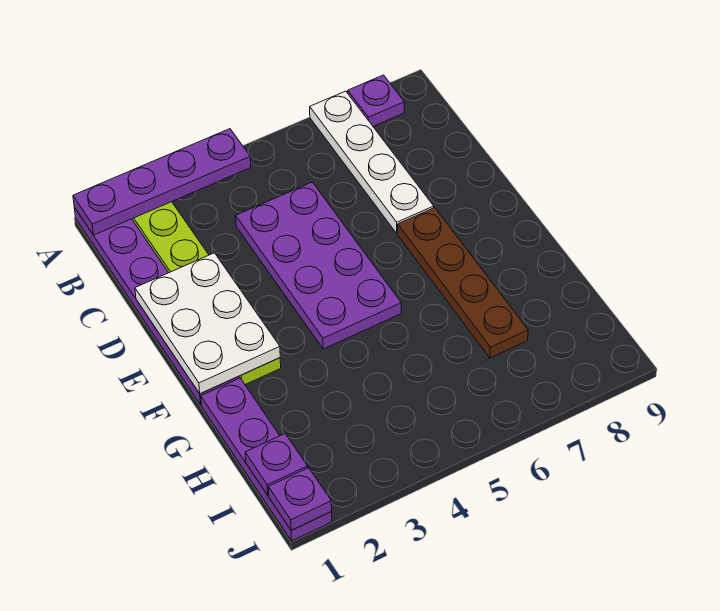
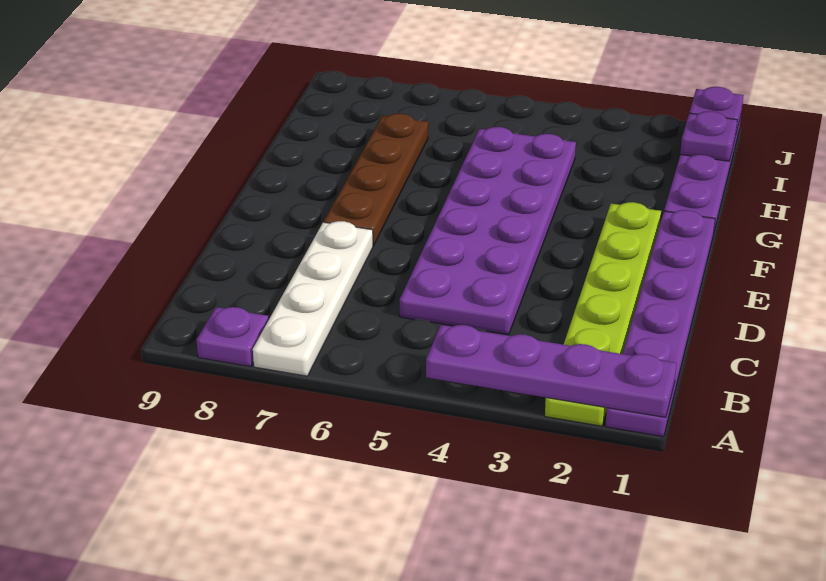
purple plate C4:F5 level 1 -> purple plate C4:H5 level 1
white plate D1:F2 level 2 -> none

